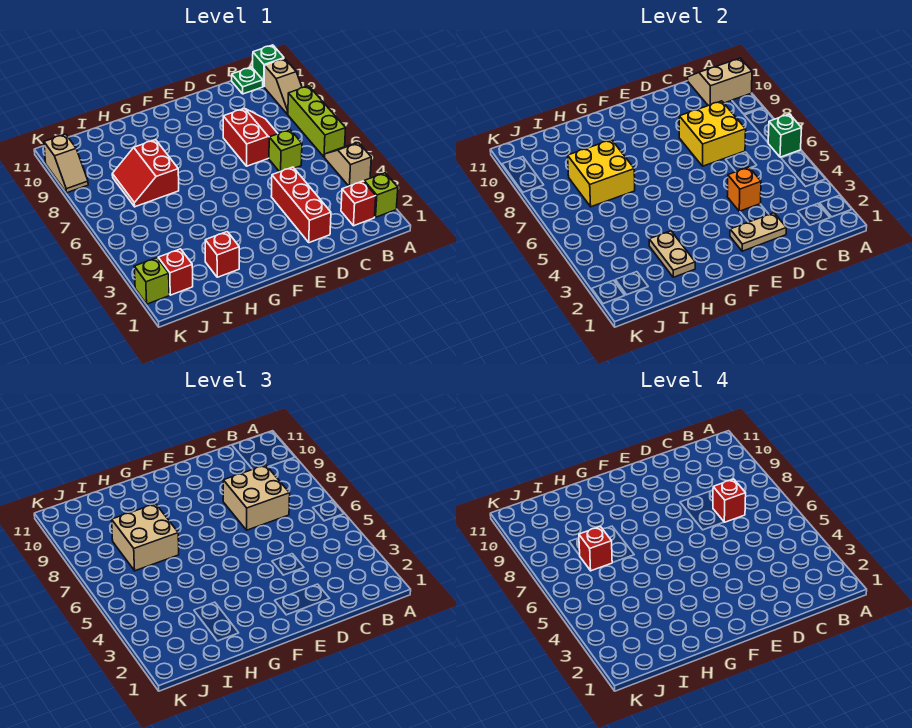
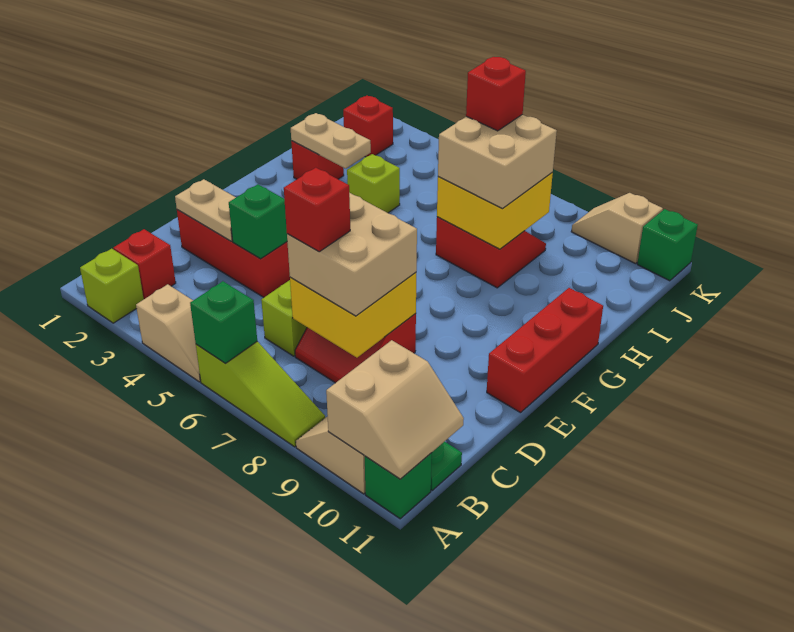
lime brick A6:A8 level 1 -> lime slope A6:A8 level 1 top 6
tan plate D2:E2 level 2 -> tan plate D2:D3 level 2
orange brick D4 level 2 -> green brick D4 level 2
none -> red brick E11:G11 level 1
lime brick K2 level 1 -> lime brick H4 level 1
none -> green brick K11 level 1

